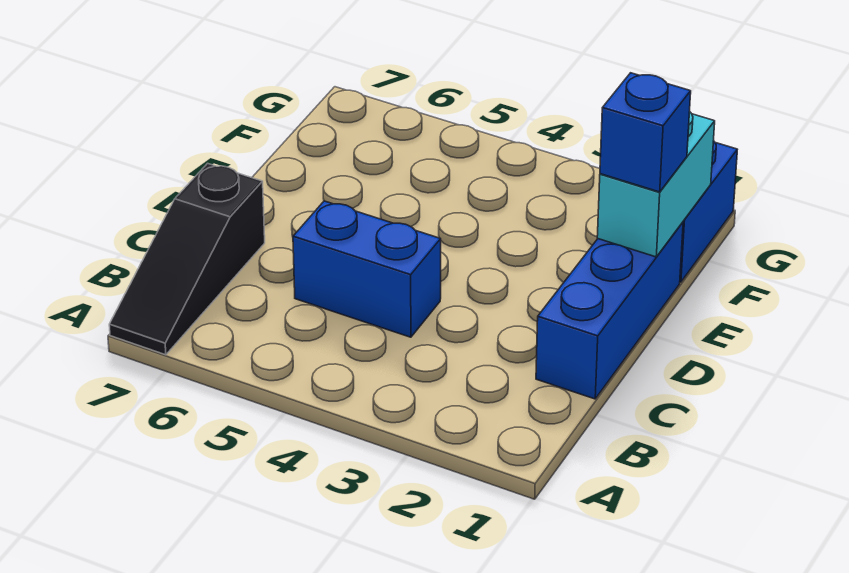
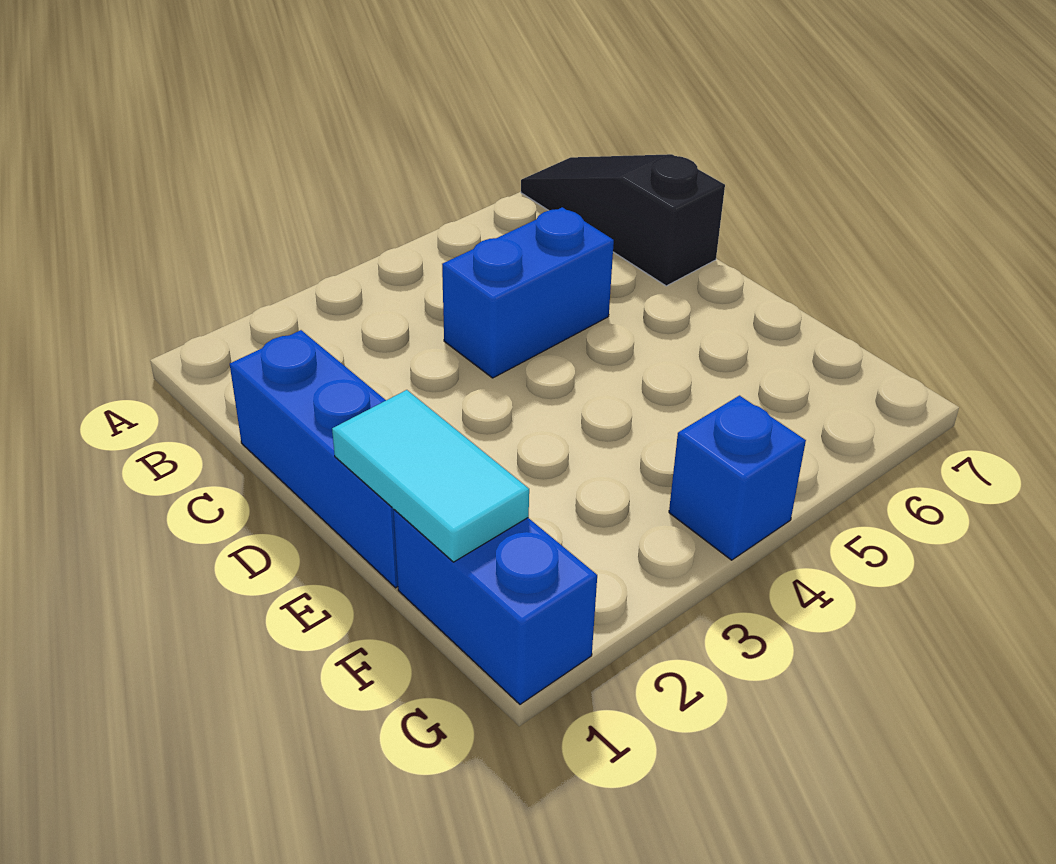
cyan brick E1:F1 level 2 -> cyan tile E1:F1 level 2
blue brick E1 level 3 -> blue brick G4 level 1

